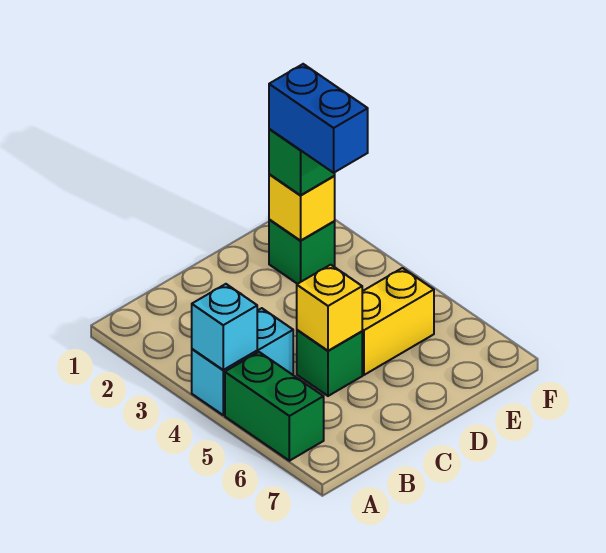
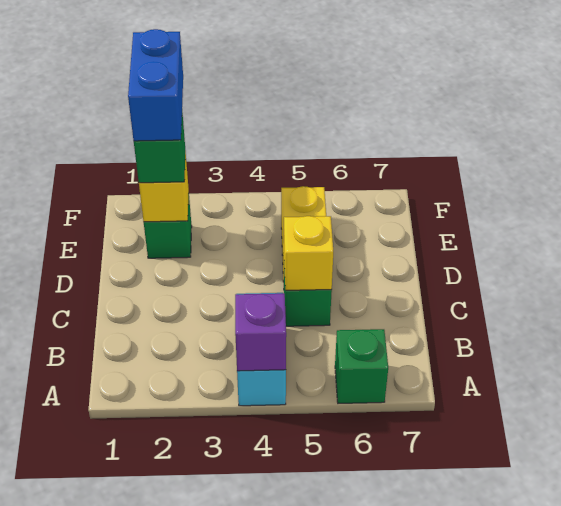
cyan brick A4 level 2 -> purple brick A4 level 2
green brick A5:A6 level 1 -> green brick A6 level 1
blue brick E2:E3 level 4 -> blue brick E2:F2 level 4

